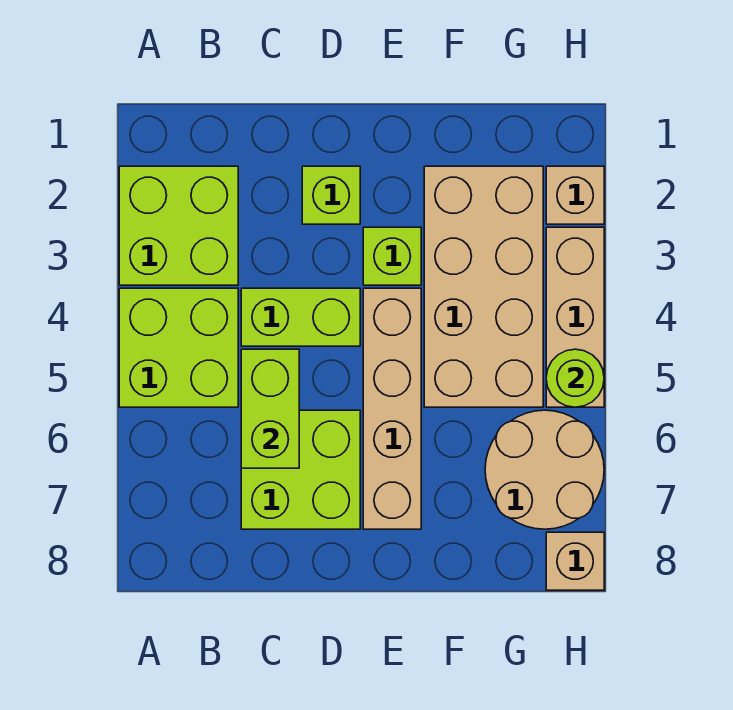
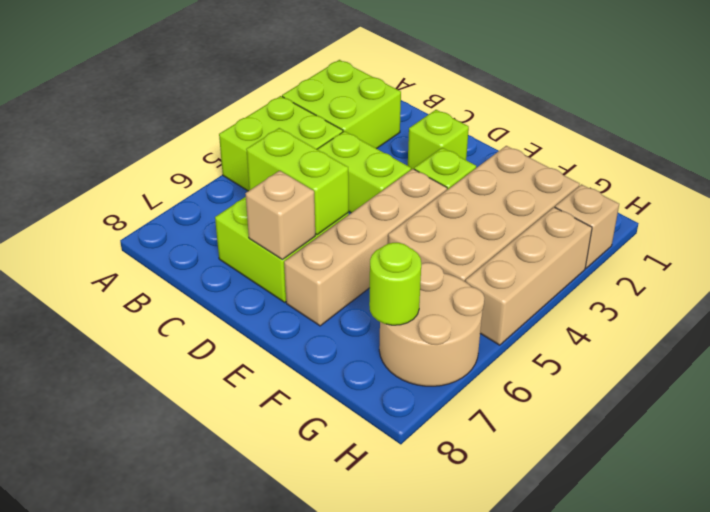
lime brick C5:C6 level 2 -> lime brick C6:D6 level 2
lime round brick H5 level 2 -> lime round brick G7 level 2
tan brick H8 level 1 -> tan brick D7 level 2

